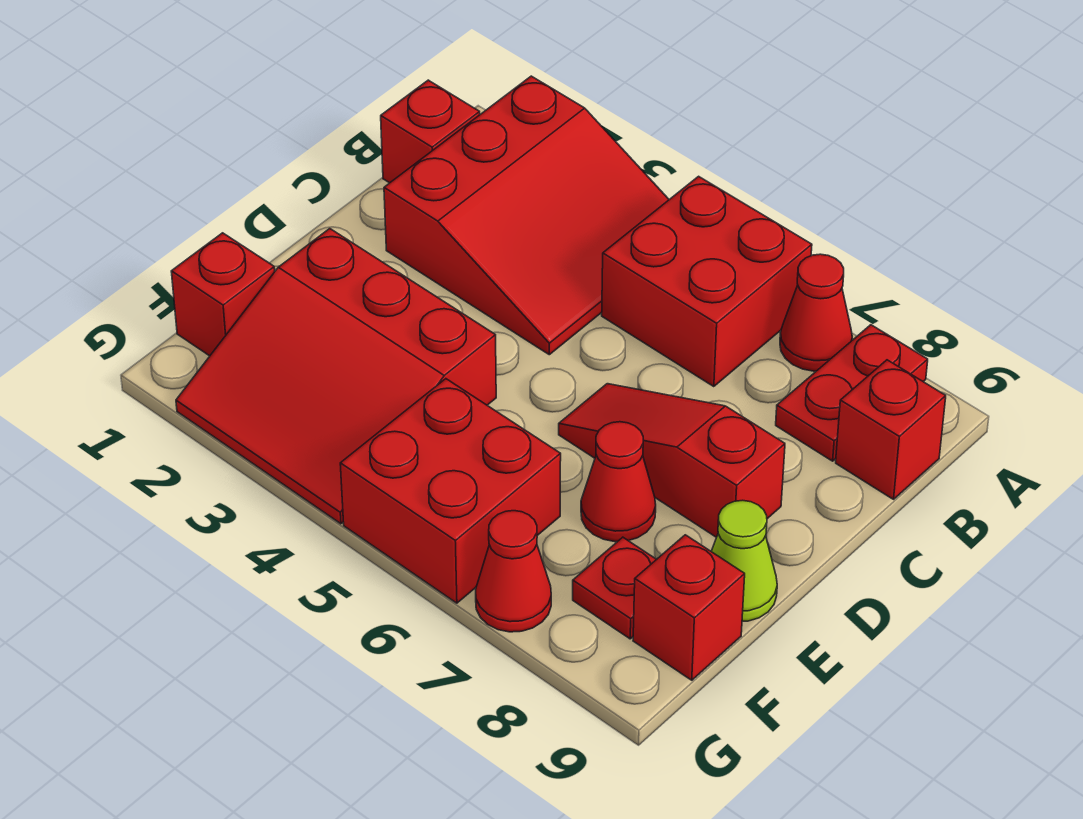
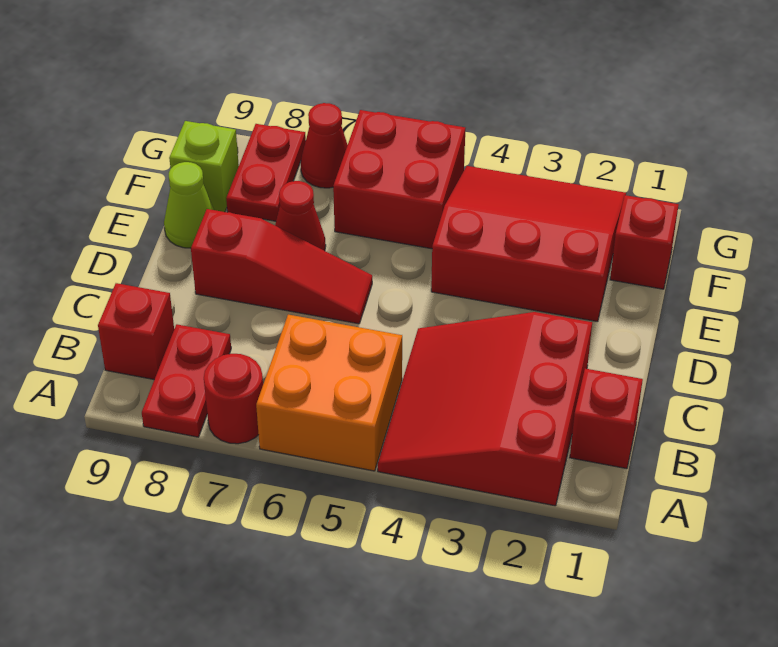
red brick A5:B6 level 1 -> orange brick A5:B6 level 1
red cone A7 level 1 -> red round brick A7 level 1
red plate F8 level 1 -> red plate F8:G8 level 1
red brick F9 level 1 -> lime brick F9 level 1

